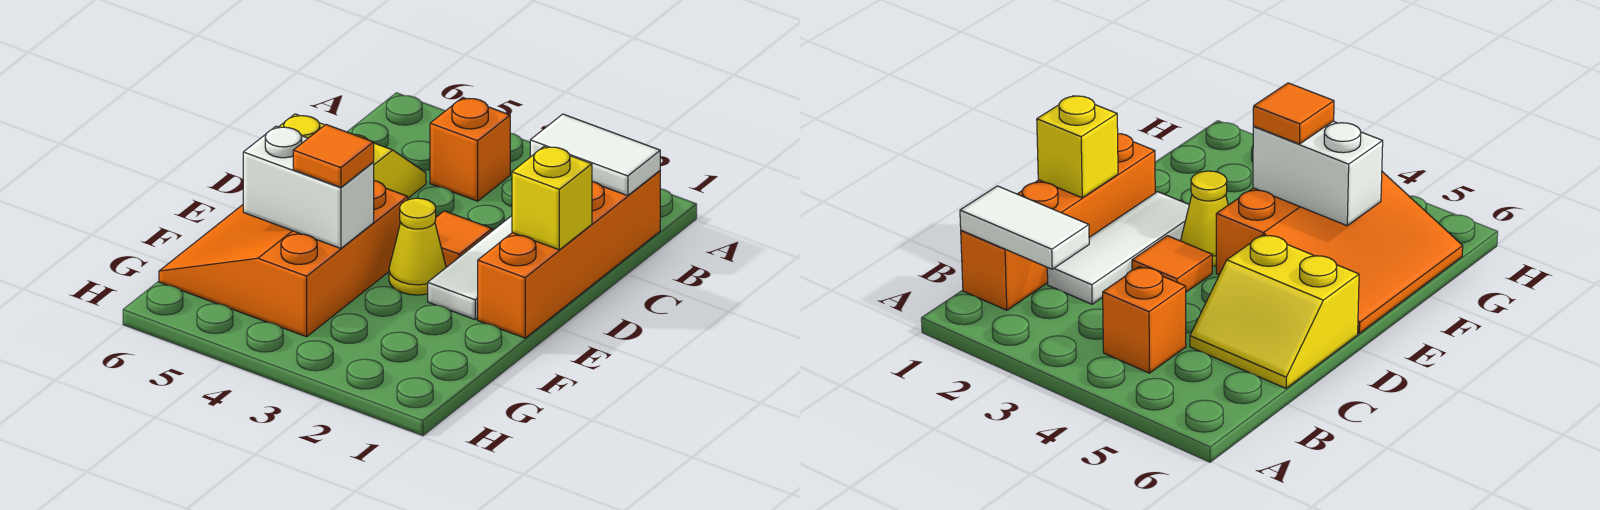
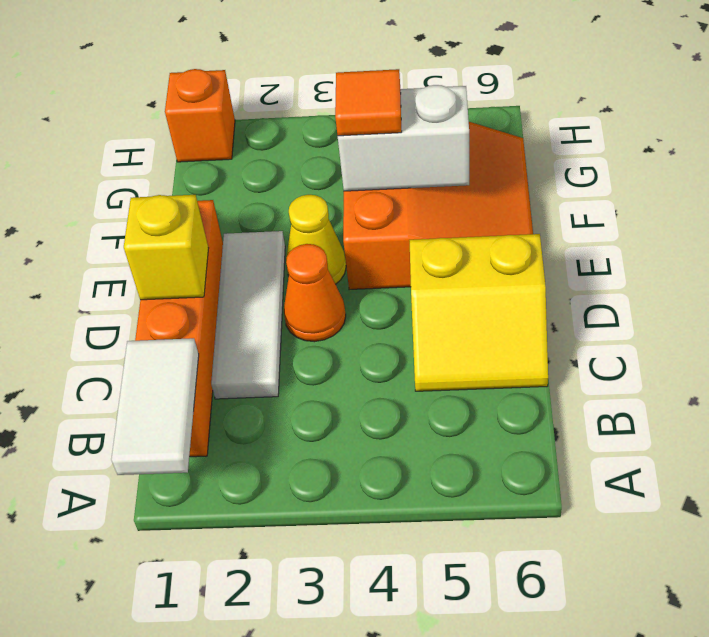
white tile B1:B2 level 2 -> white tile A1:B1 level 2
orange brick B4 level 1 -> orange brick H1 level 1
orange tile D3 level 1 -> orange cone D3 level 1

